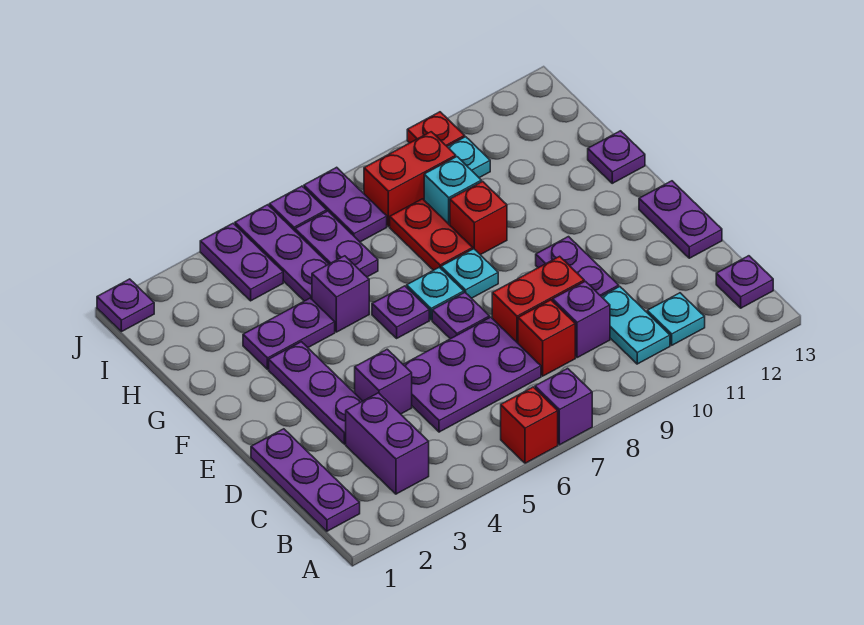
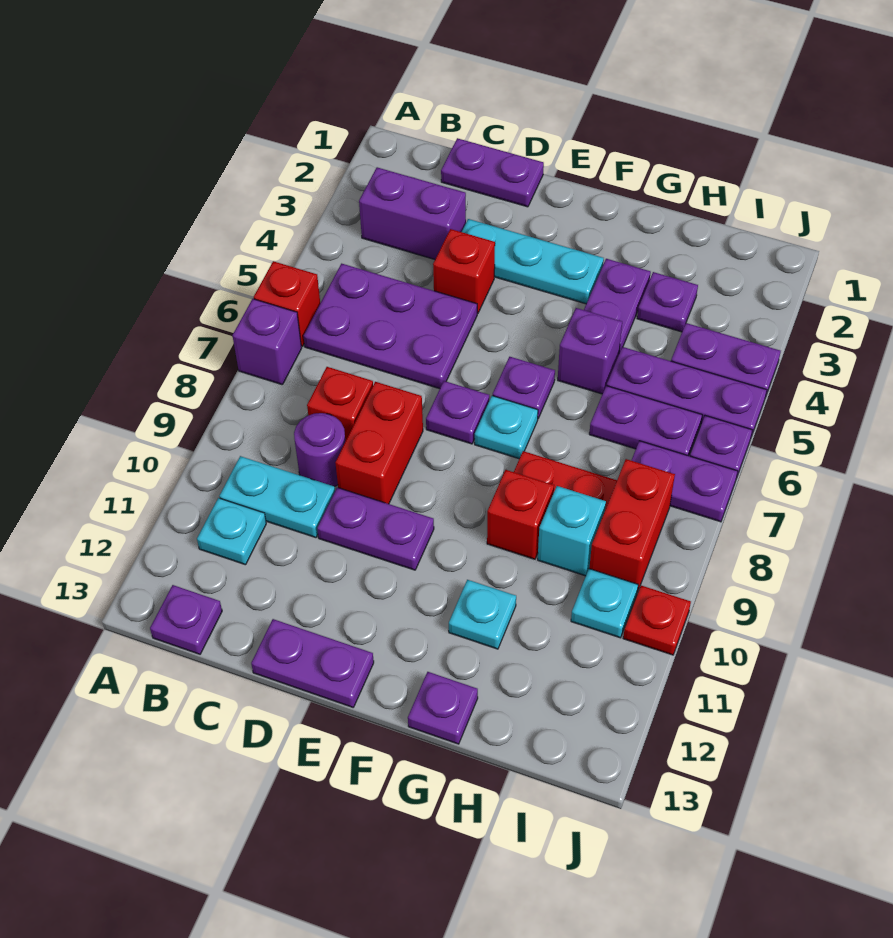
purple plate B1:D1 level 1 -> purple plate C1:D1 level 1
purple plate C5:D7 level 1 -> purple plate B5:D6 level 1
purple brick C9 level 1 -> purple round brick C9 level 1
purple plate D3:F3 level 1 -> cyan plate D3:F3 level 1
purple brick D4 level 1 -> red brick D4 level 1
cyan plate F8 level 1 -> cyan plate G11 level 1
purple plate J1 level 1 -> purple plate H3 level 1

